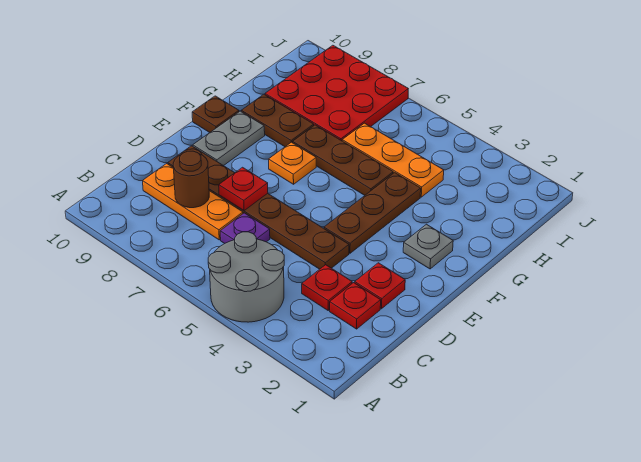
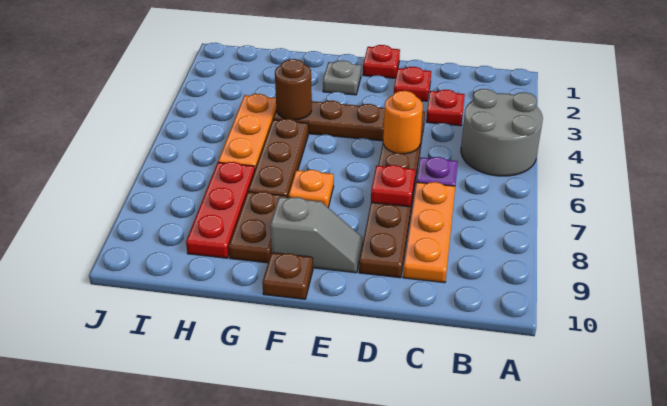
red plate C2 level 1 -> red plate E1 level 1
brown round brick C8 level 2 -> brown round brick G4 level 2
none -> orange round brick D5 level 2
grey plate E9:F9 level 1 -> grey slope E9:F9 level 1 top F
red plate H7:J9 level 1 -> red plate H7:H9 level 1

